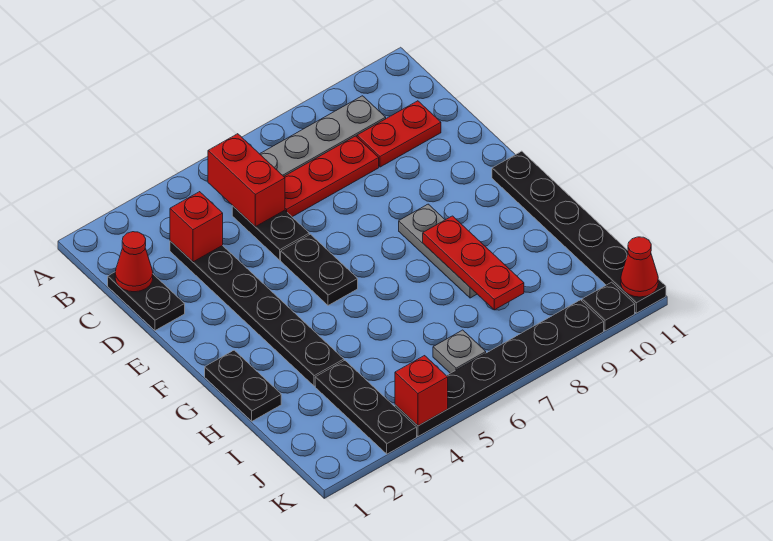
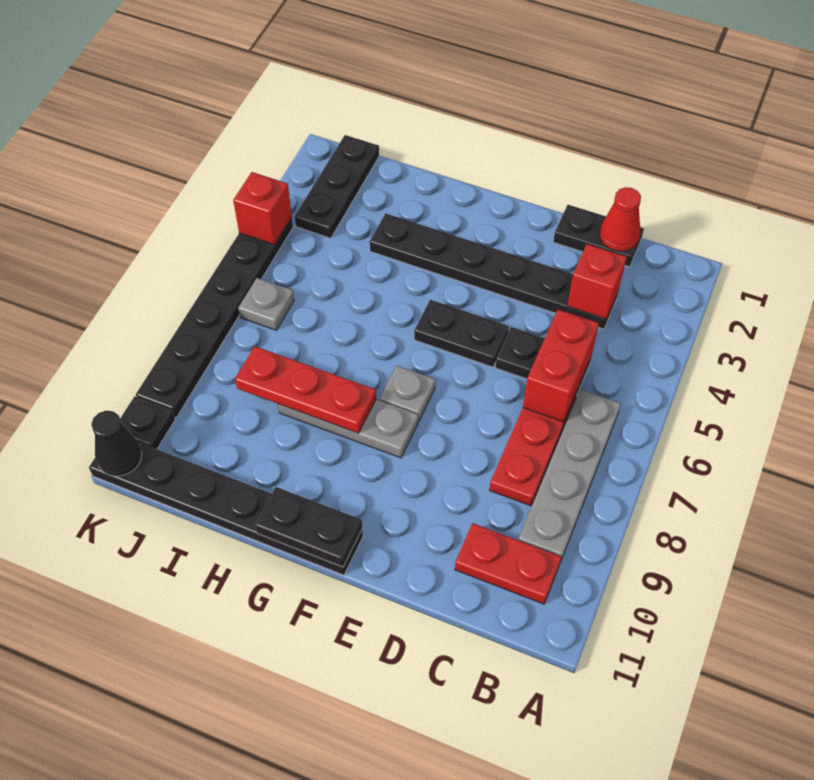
red brick B5:C5 level 2 -> red brick C5:C6 level 2
red plate C9:C10 level 1 -> red plate B10:C10 level 1
none -> grey plate F7 level 1
black plate G1:H1 level 1 -> black plate F11:G11 level 2
black plate I3:K3 level 1 -> black plate J1:J3 level 1
red cone K11 level 2 -> black cone K11 level 2

